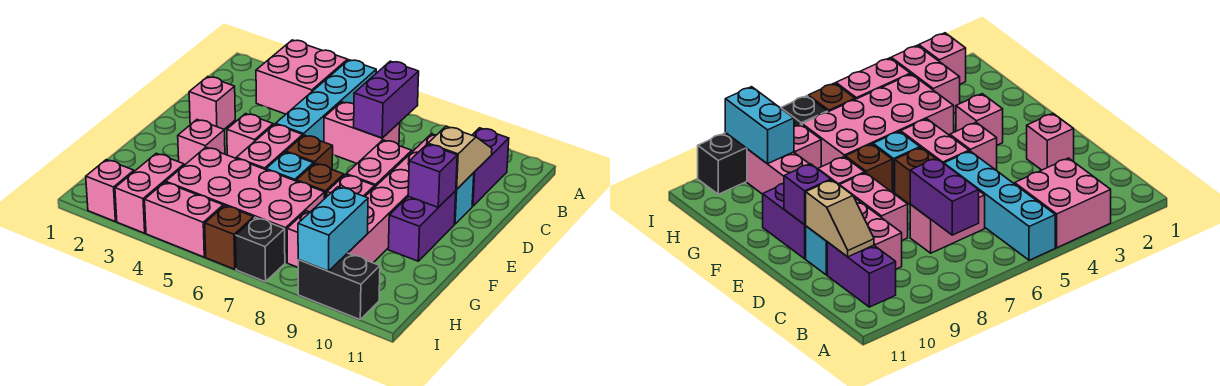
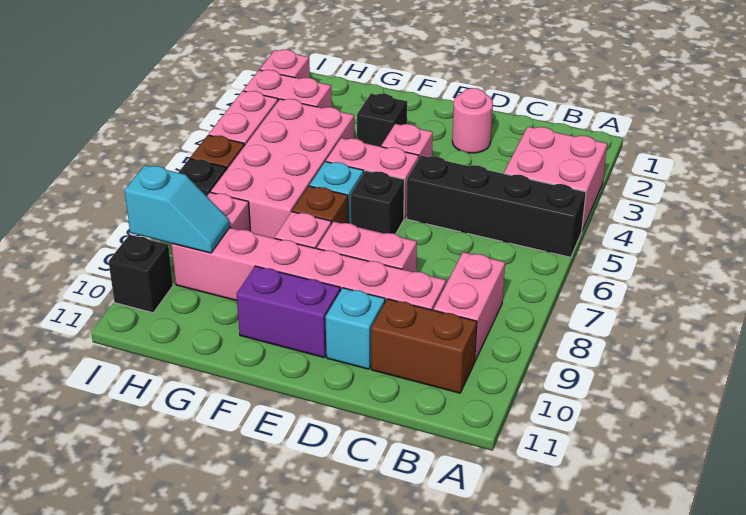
cyan brick A5:D5 level 1 -> black brick A5:D5 level 1
purple brick B7:C7 level 2 -> none
purple brick B10:C10 level 1 -> brown brick B10:C10 level 1
pink brick C6:C7 level 1 -> pink brick B8:B9 level 1
tan slope C10:D10 level 2 top D -> none
pink brick D2 level 1 -> pink round brick D2 level 1
brown brick E6 level 1 -> black brick E6 level 1
purple brick E10 level 2 -> none
pink brick F3 level 1 -> black brick F3 level 1
cyan brick H9:I9 level 2 -> cyan slope H9:I9 level 2 top I
black brick I9:I10 level 1 -> black brick I10 level 1

